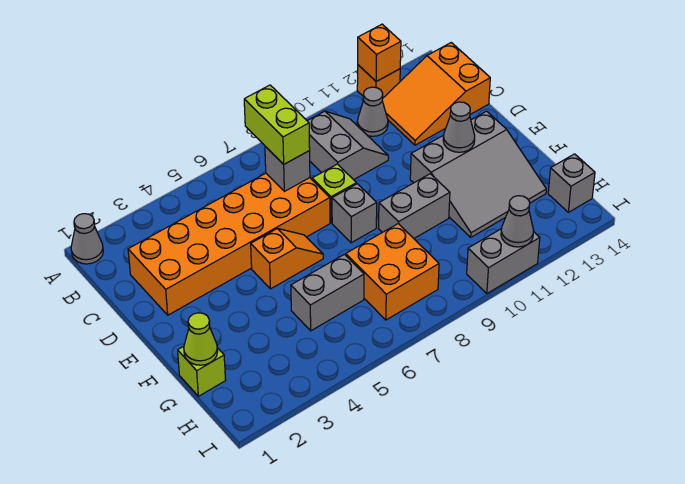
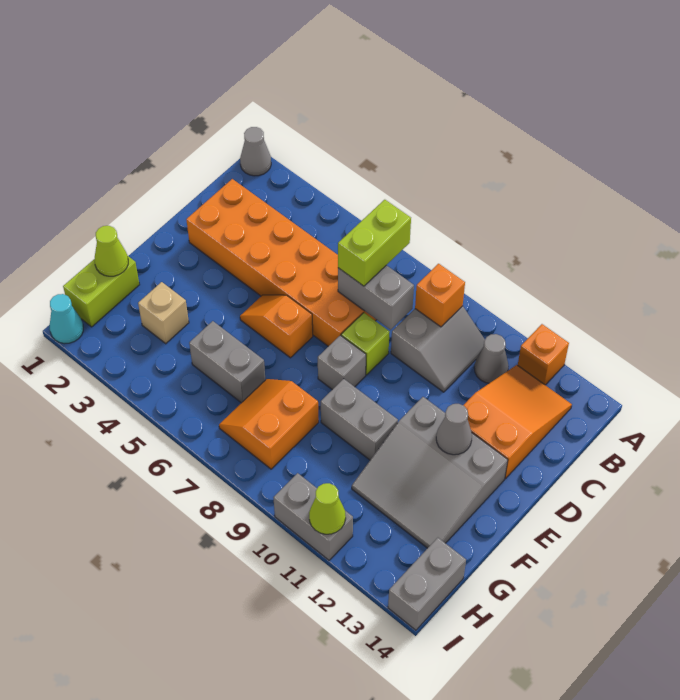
orange brick A12 level 2 -> orange brick B9 level 2
orange slope B12:C14 level 1 top 14 -> orange slope B12:D13 level 1 top D
grey brick C7 level 2 -> grey brick C7:C8 level 2
orange slope E5:E6 level 1 top 5 -> orange slope E5:E6 level 1 top 6
lime brick G1 level 1 -> lime brick G1:H1 level 1
none -> tan brick G3 level 1
orange brick G7:H8 level 1 -> orange slope G7:H8 level 1 top 8
grey brick H14 level 1 -> grey brick H14:I14 level 1
none -> cyan cone I1 level 1
grey cone I11 level 2 -> lime cone I11 level 2

